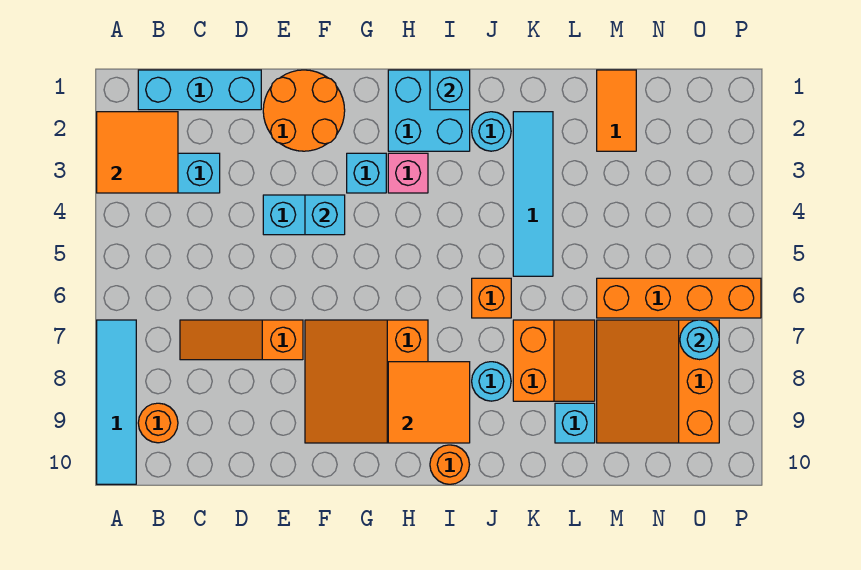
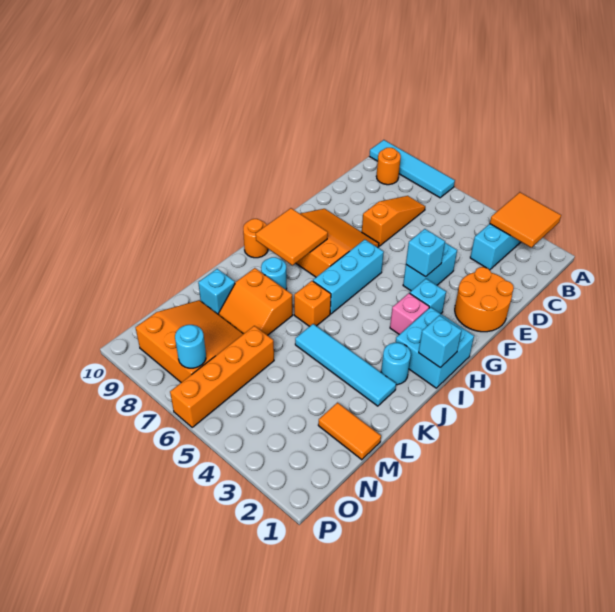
cyan brick B1:D1 level 1 -> cyan brick G6:I6 level 1

